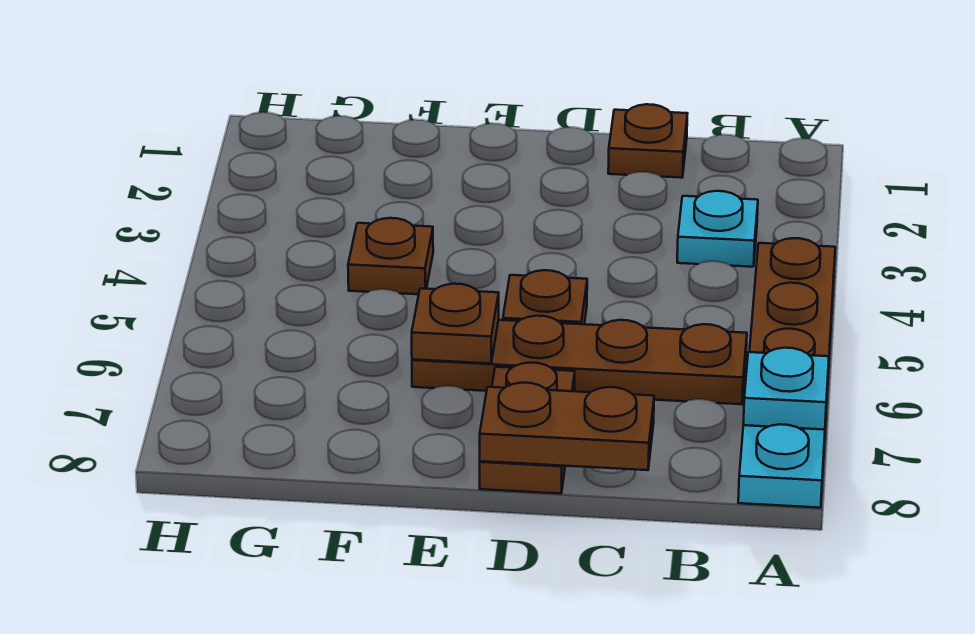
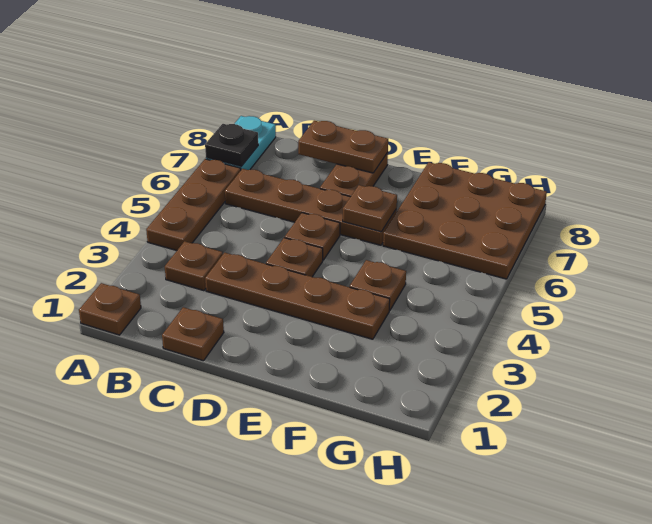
none -> brown plate A1 level 1
cyan plate A7 level 2 -> black plate A7 level 2
cyan plate B3 level 1 -> brown plate B3 level 1
none -> brown plate C3:F3 level 1
none -> brown plate D4 level 1
none -> brown plate F6:H8 level 1

